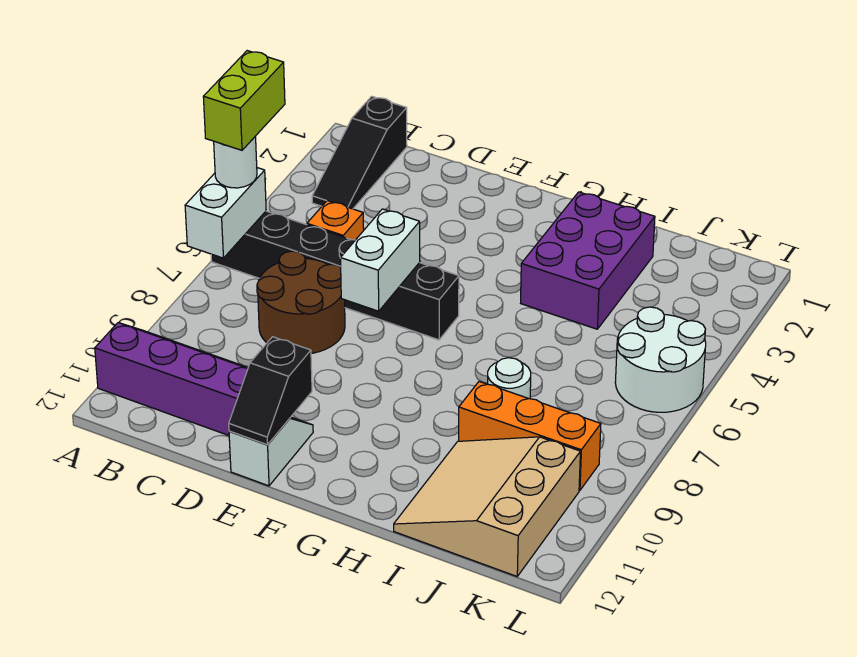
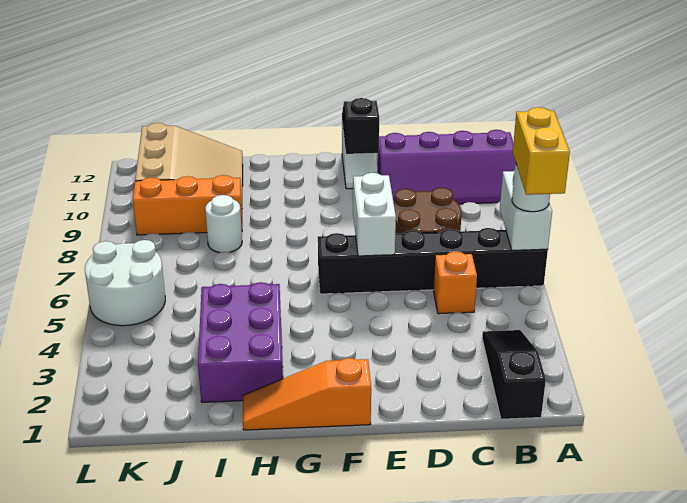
lime brick A5:A6 level 4 -> yellow brick A5:A6 level 4
none -> orange slope F1:H1 level 1 top F

